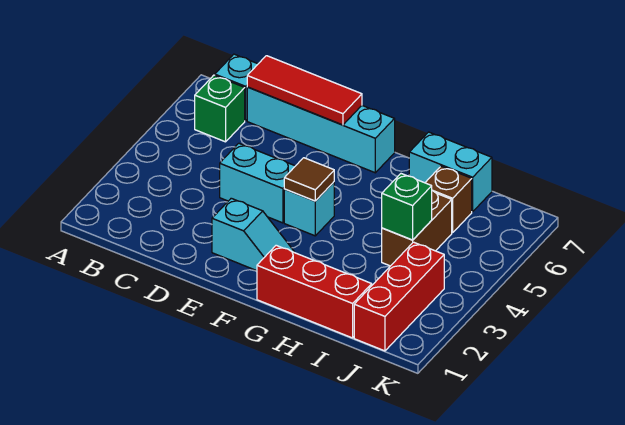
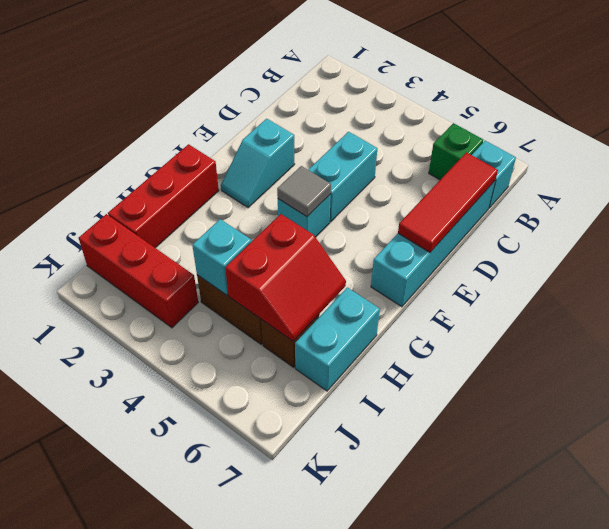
brown tile F4 level 2 -> grey tile F4 level 2
none -> red slope H5:I6 level 2 top 5
green brick I4 level 2 -> cyan brick I4 level 2

